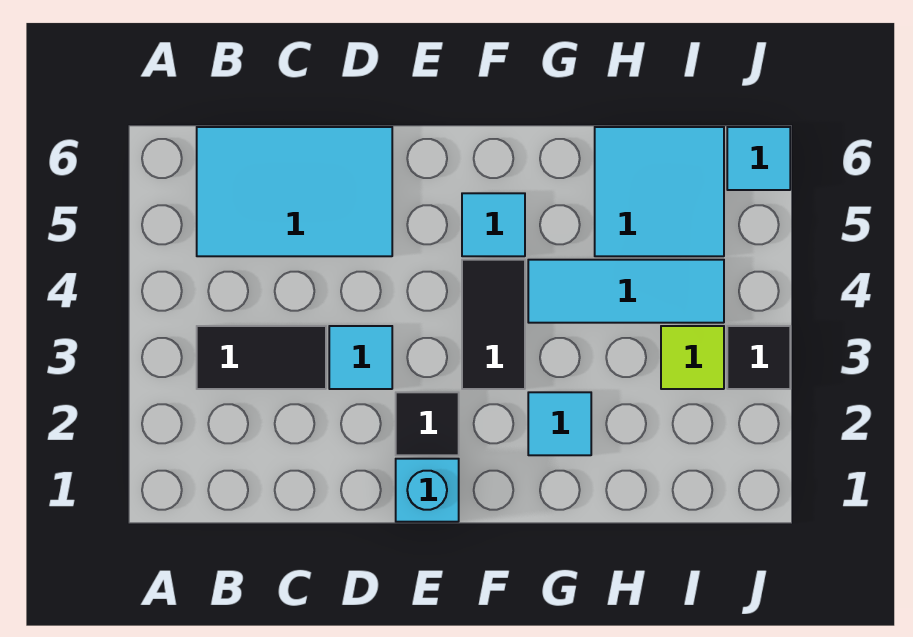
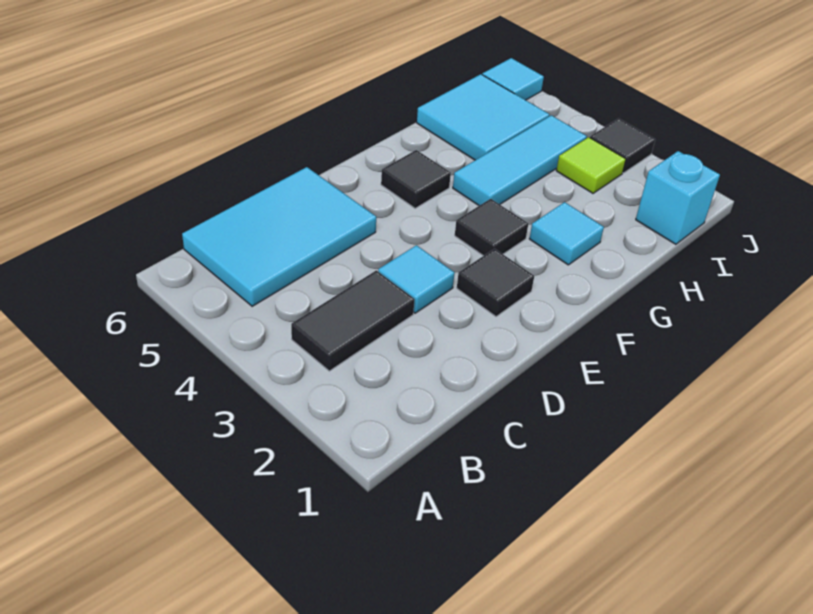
cyan brick E1 level 1 -> cyan brick I1 level 1
black tile F3:F4 level 1 -> black tile F3 level 1
cyan tile F5 level 1 -> black tile F5 level 1

